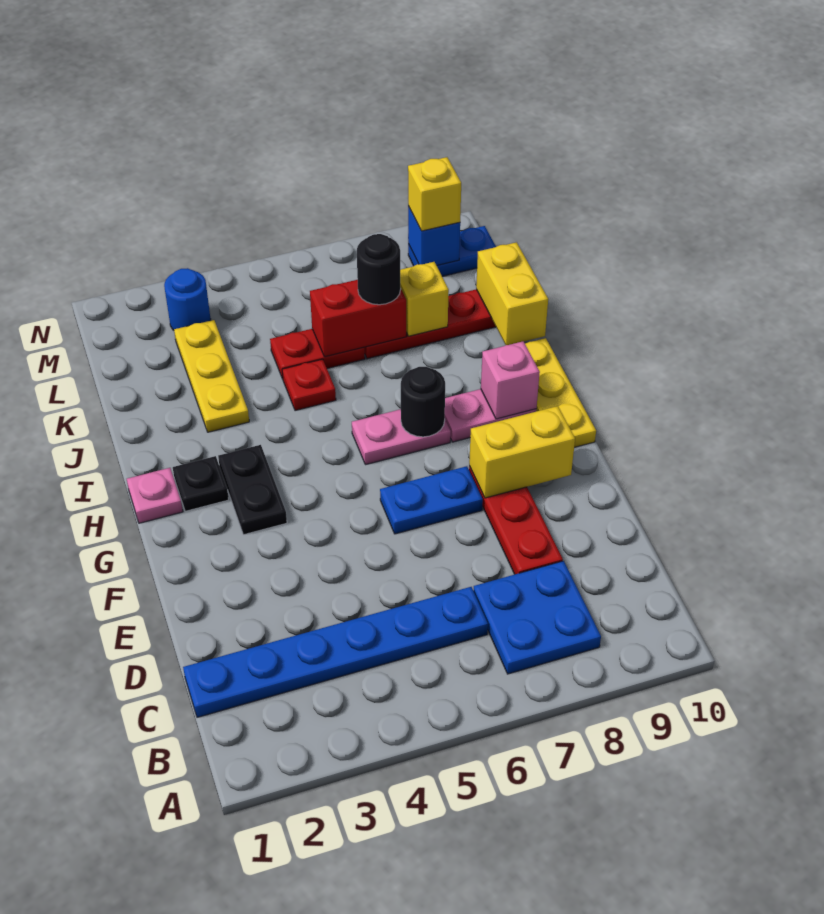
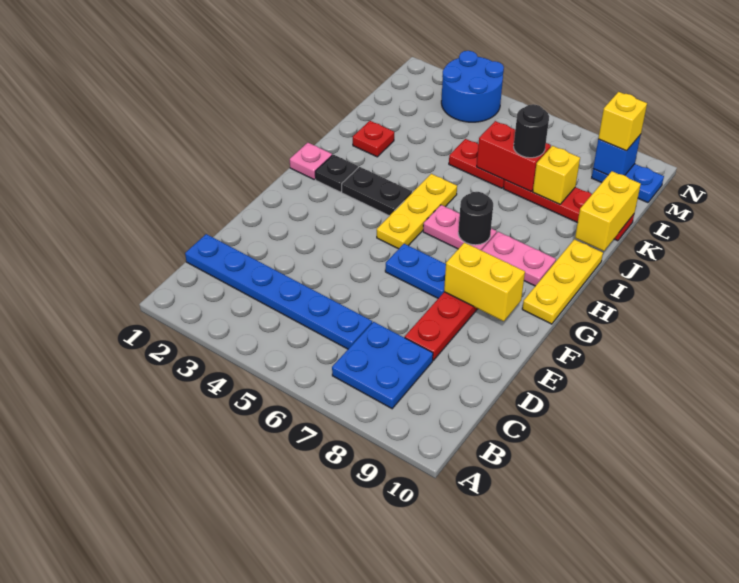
black plate G3:H3 level 1 -> black plate H3:H4 level 1
pink brick H9 level 2 -> none
yellow plate J3:L3 level 1 -> yellow plate G5:I5 level 1
red plate J5 level 1 -> red plate J2 level 1
blue round brick M3 level 1 -> blue round brick M3:N4 level 1

